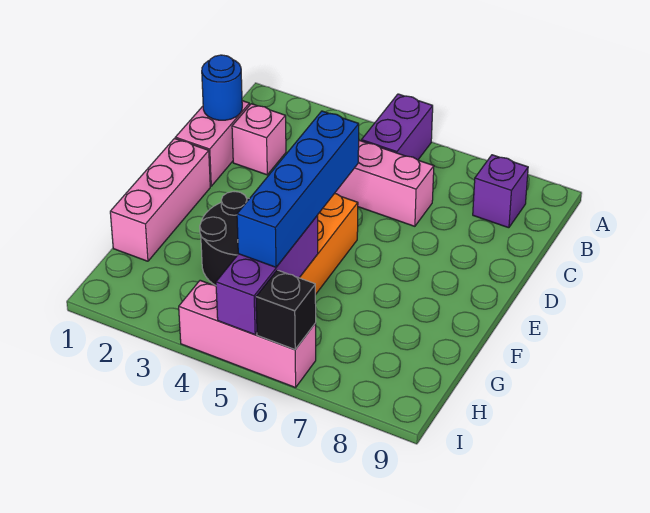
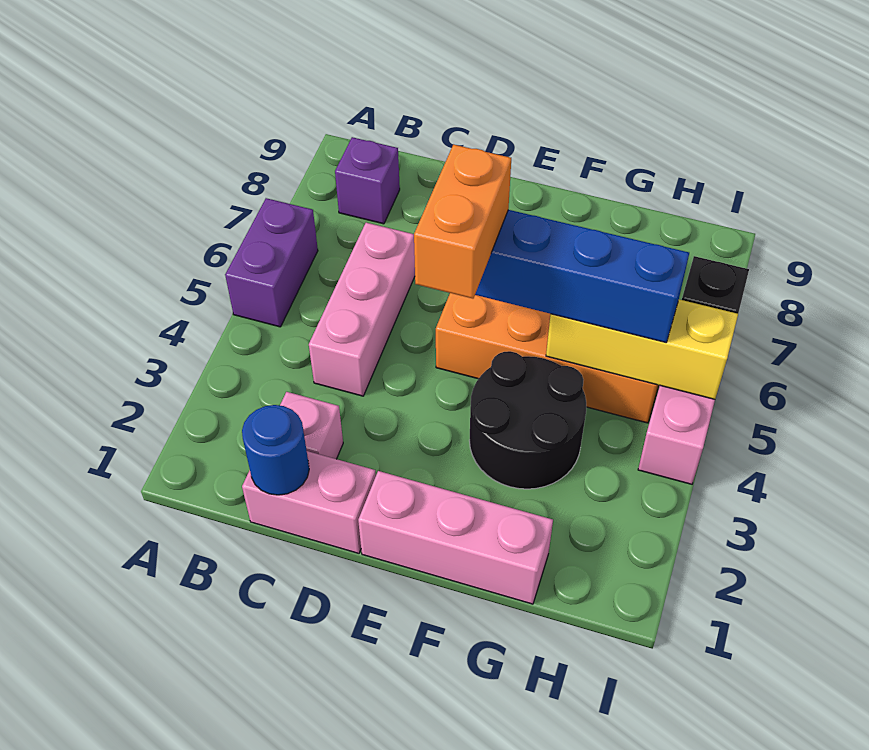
purple brick A5:B5 level 1 -> purple brick A5:A6 level 1
none -> orange brick E4:E5 level 4
purple brick G5:I5 level 2 -> yellow brick G5:I5 level 2

